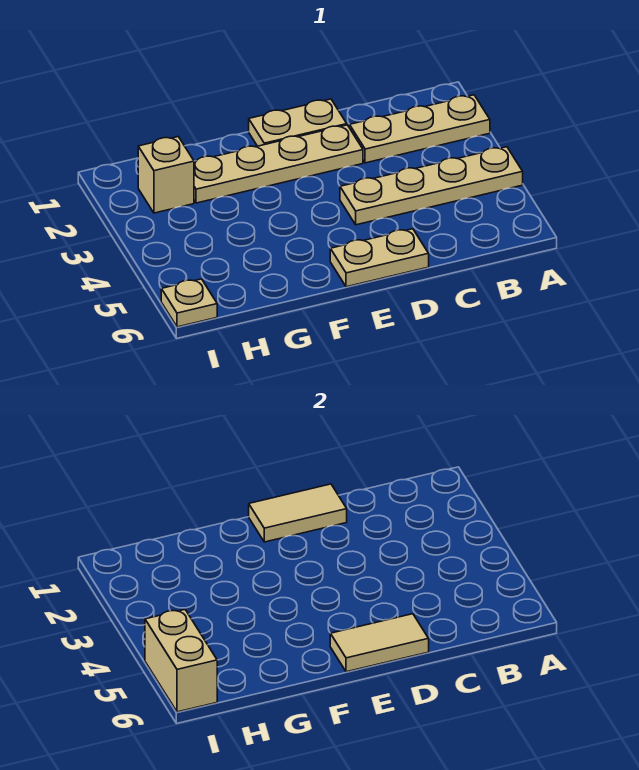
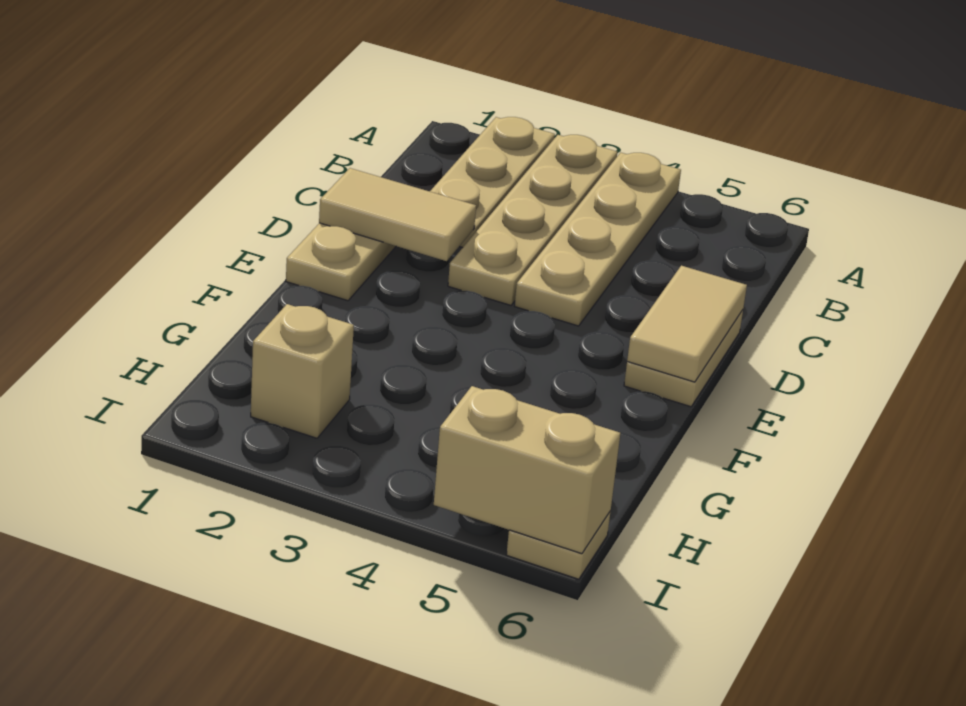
tan tile D1:E1 level 2 -> tan tile D1:D2 level 2
tan plate D2:G2 level 1 -> tan plate A3:D3 level 1

